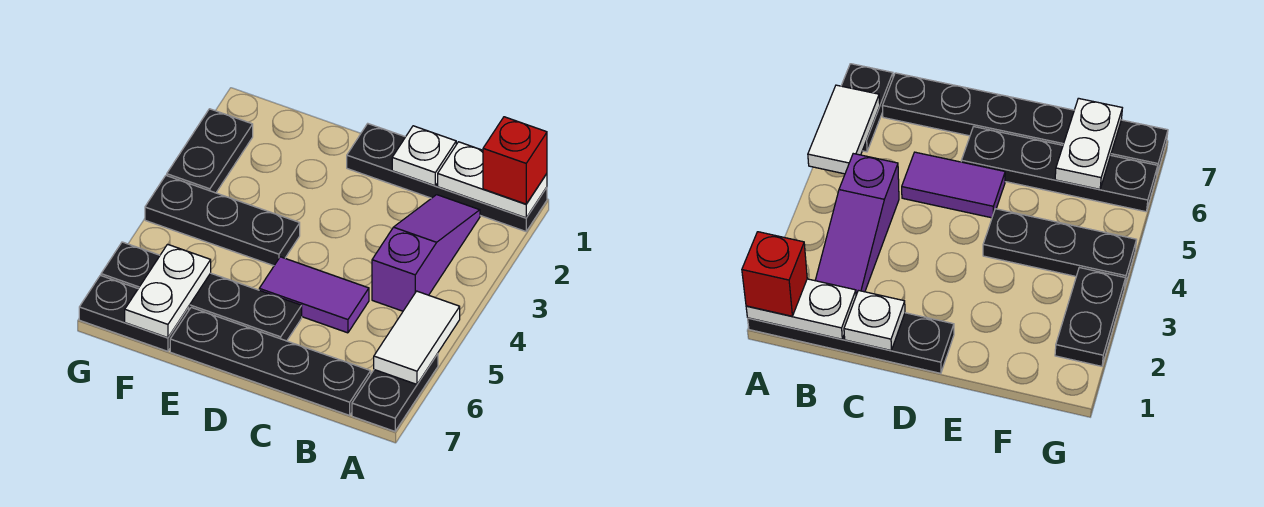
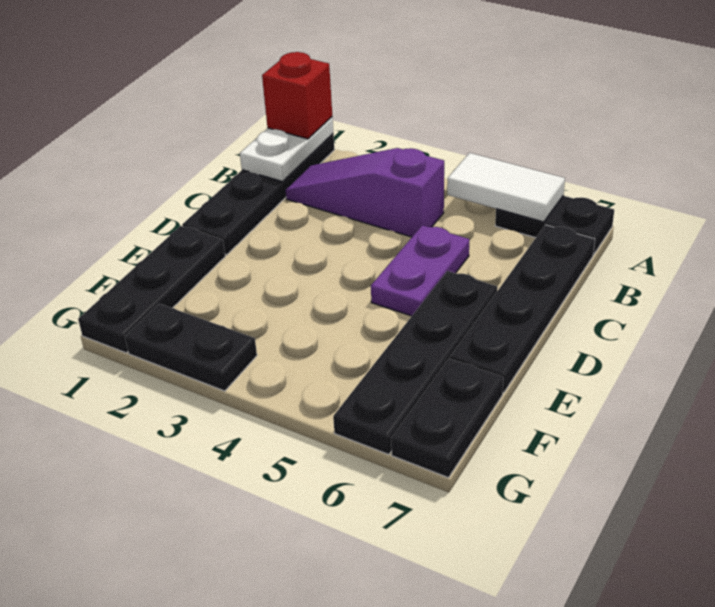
white plate C1 level 2 -> none
purple tile C5:D5 level 1 -> purple plate C5:D5 level 1
black plate E4:G4 level 1 -> black plate E1:G1 level 1
white plate F6:F7 level 2 -> none

